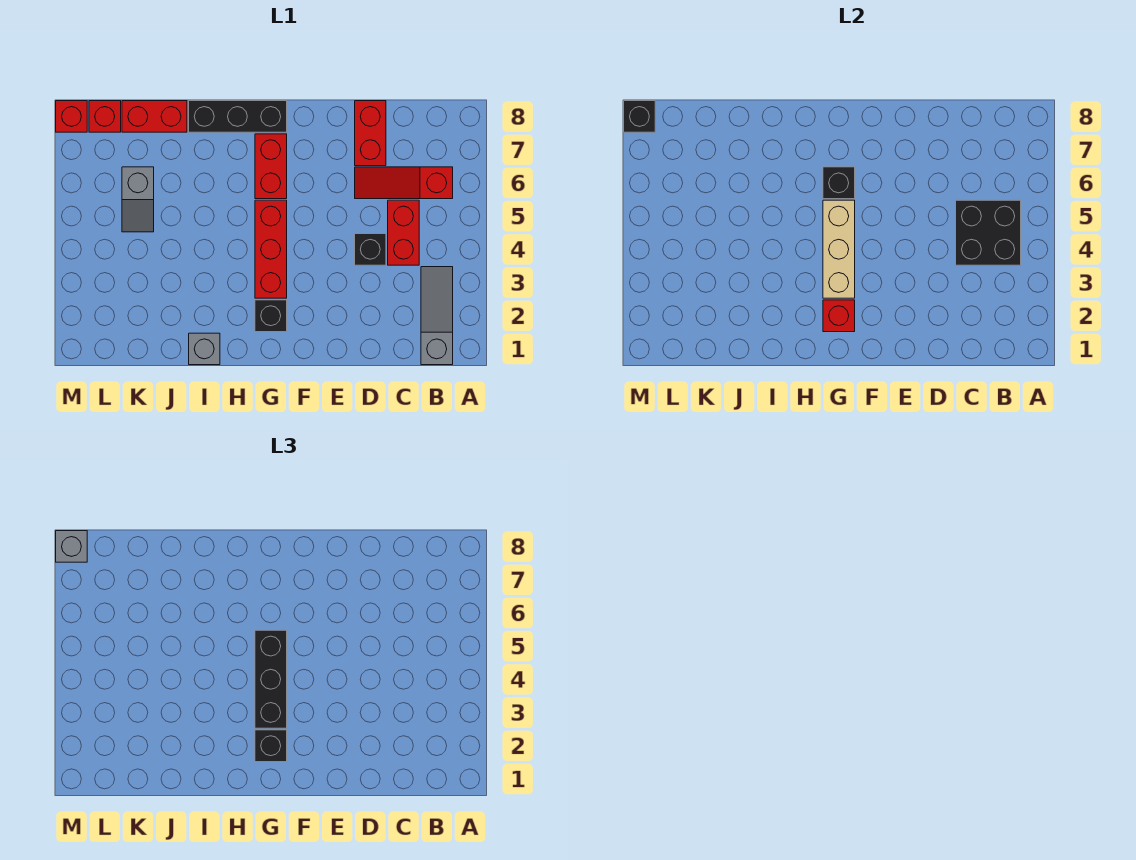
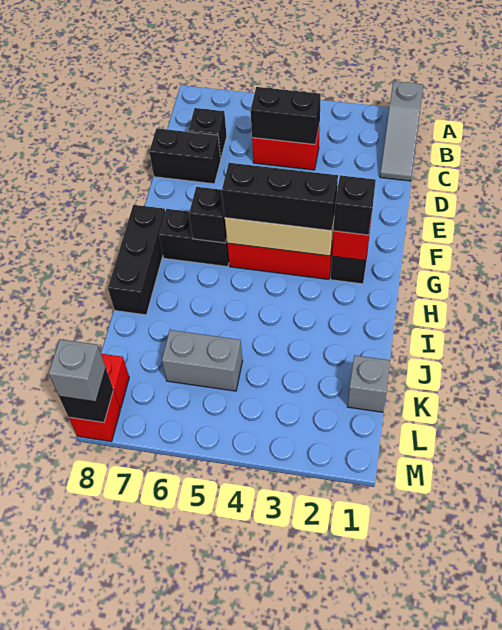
grey slope B1:B3 level 1 top 1 -> grey slope A1:C1 level 1 top A
black brick B4:C5 level 2 -> black brick C4:C5 level 2
red slope B6:D6 level 1 top B -> none
black brick D4 level 1 -> black brick C7 level 1
red brick D7:D8 level 1 -> black brick D7:D8 level 1
red brick G6:G7 level 1 -> black brick G6:G7 level 1
grey brick I1 level 1 -> grey brick K1 level 1
red brick J8:K8 level 1 -> none
grey slope K5:K6 level 1 top 6 -> grey brick K5:K6 level 1

